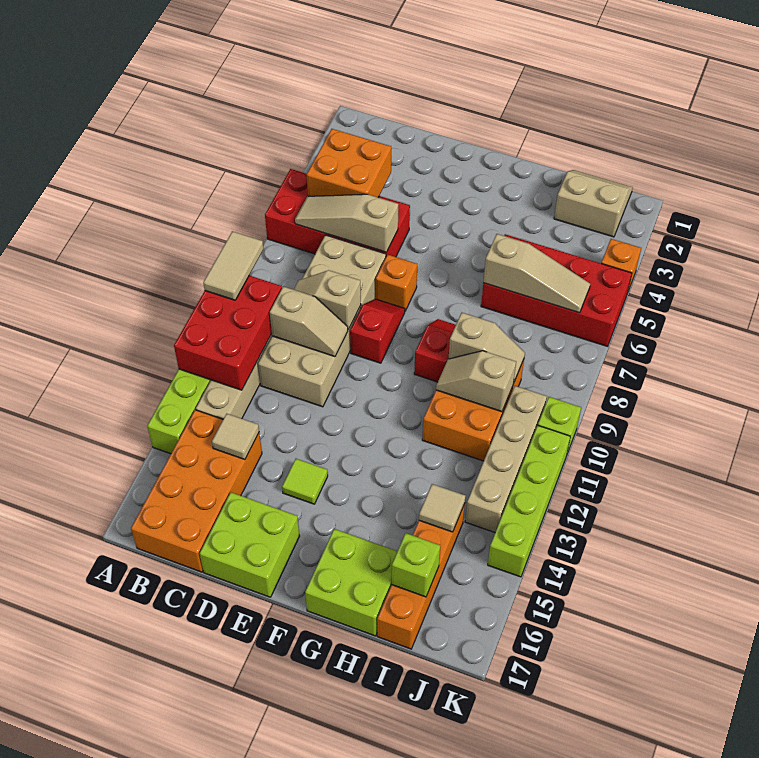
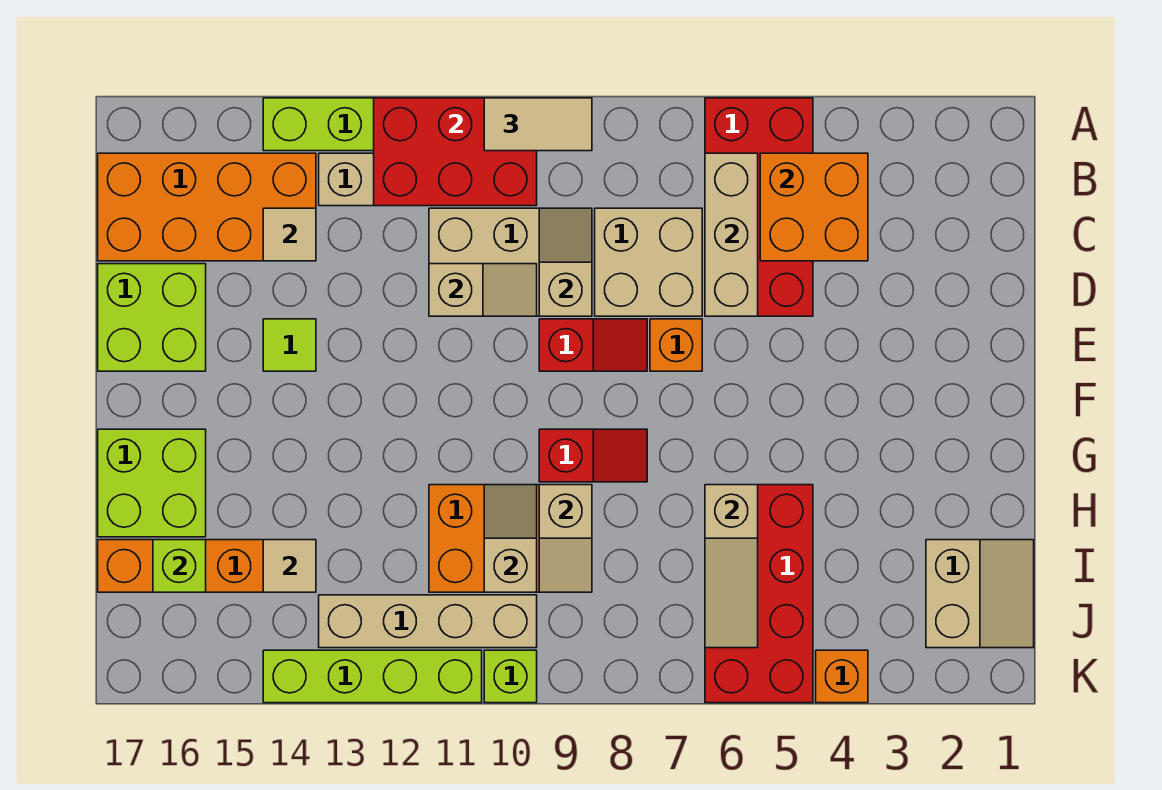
tan slope B6:D6 level 2 top D -> tan brick B6:D6 level 2
tan slope C10:D10 level 2 top C -> tan slope D10:D11 level 2 top 11

